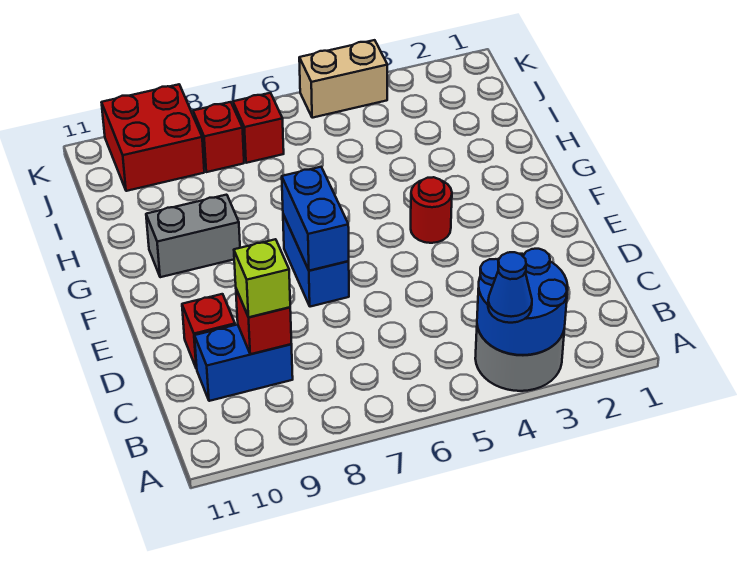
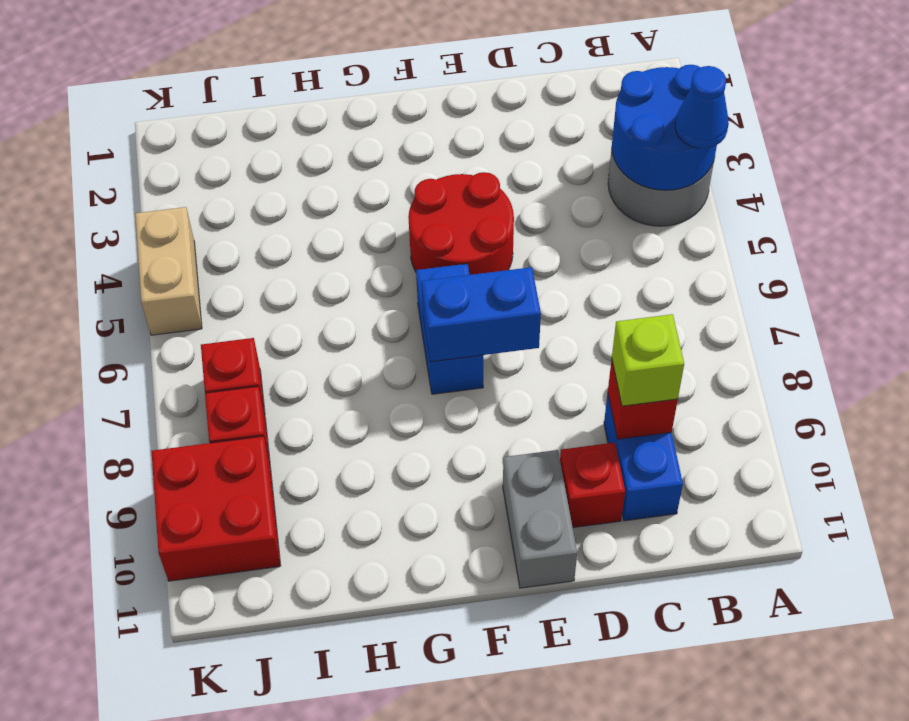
blue brick E7:F7 level 1 -> blue brick F6:F7 level 1
red round brick F4 level 1 -> red round brick E4:F5 level 1
grey brick G9:G10 level 1 -> grey brick E10:E11 level 1

